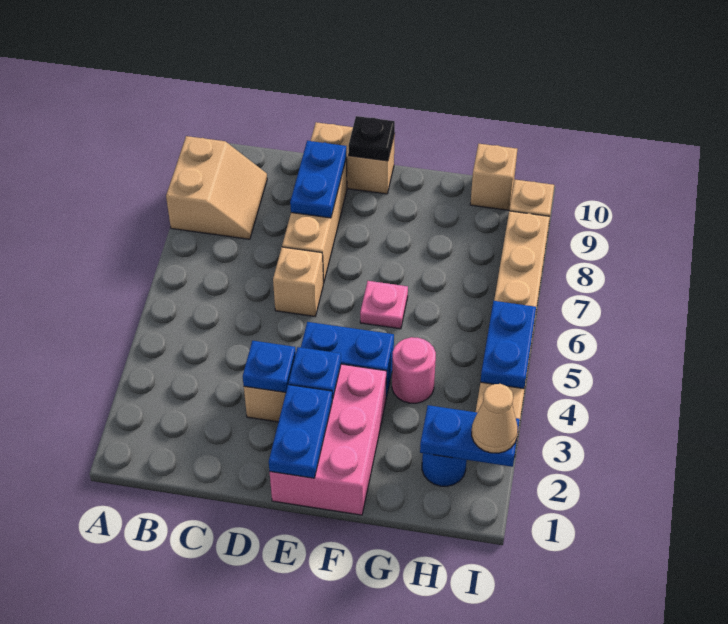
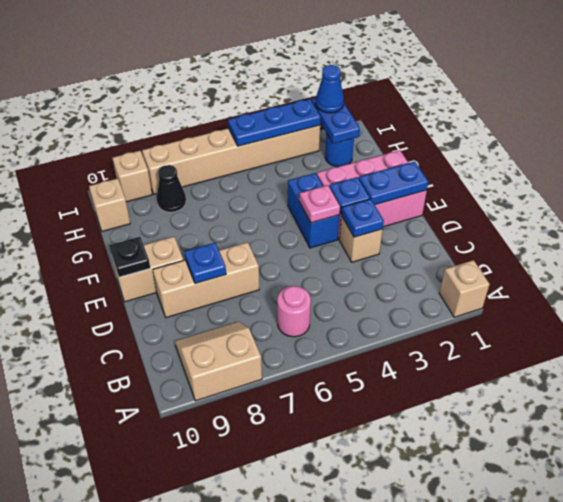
tan brick D6 level 1 -> tan brick A1 level 1
blue plate D8:D9 level 2 -> blue plate D8 level 2
tan brick D10:E10 level 1 -> tan brick E9:E10 level 1
pink plate F6 level 1 -> pink plate E4 level 2
pink round brick G4 level 1 -> pink round brick B6 level 1
none -> black cone H8 level 1
tan cone I2 level 3 -> blue cone I2 level 3
blue plate I4:I5 level 2 -> blue plate I3:I5 level 2

